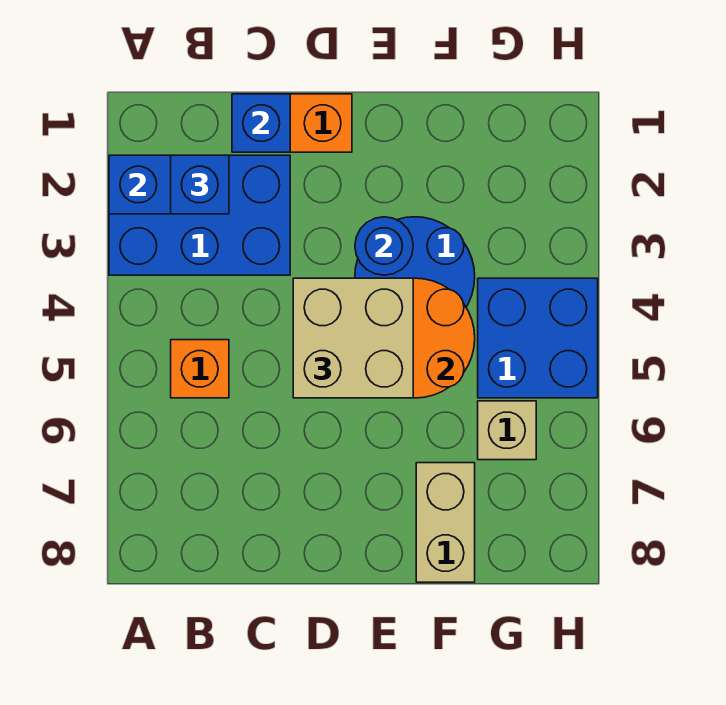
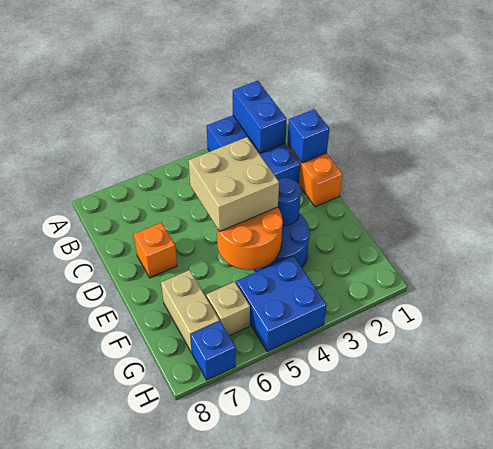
blue brick B2 level 3 -> blue brick H7 level 1
orange brick B5 level 1 -> orange brick D7 level 1
tan brick F7:F8 level 1 -> tan brick F7:G7 level 1

